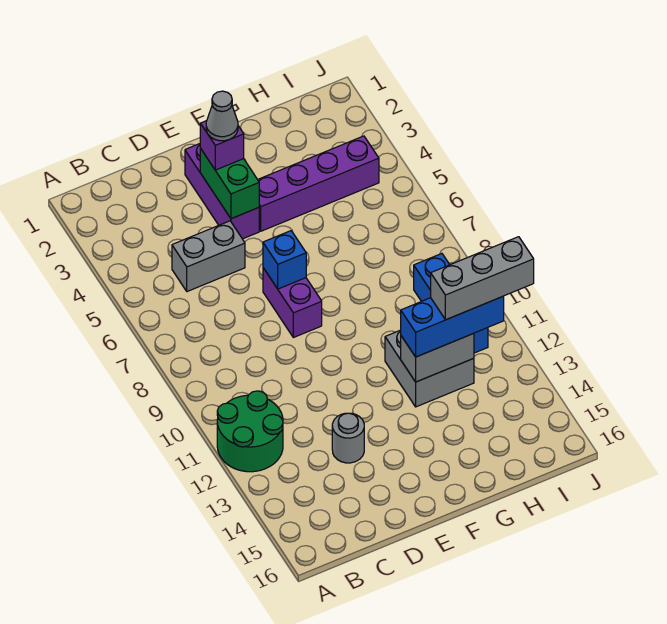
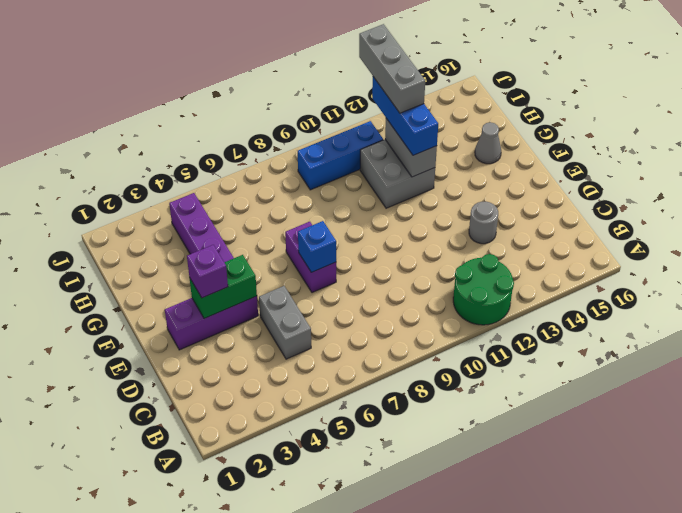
grey cone E3 level 4 -> grey cone G15 level 1
purple brick E7:E8 level 1 -> purple brick E7:F7 level 1

